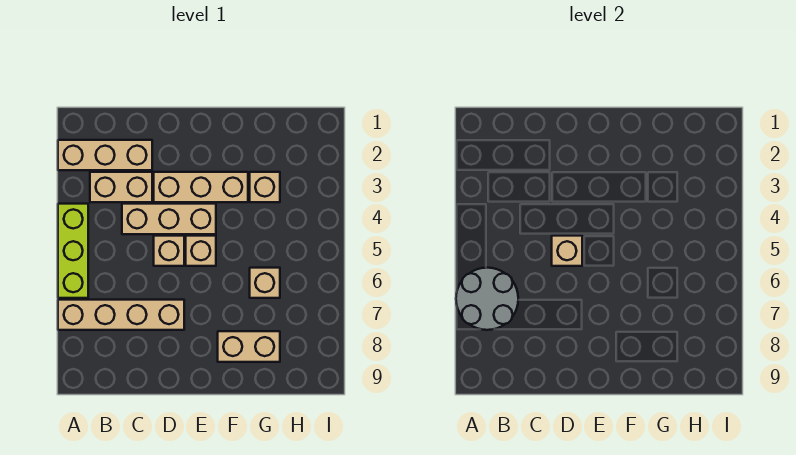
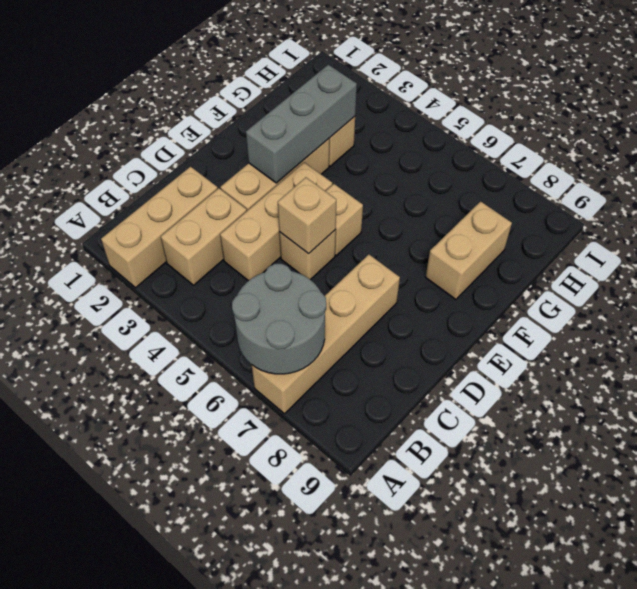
lime brick A4:A6 level 1 -> none
none -> grey brick E3:G3 level 2
tan brick G6 level 1 -> none

